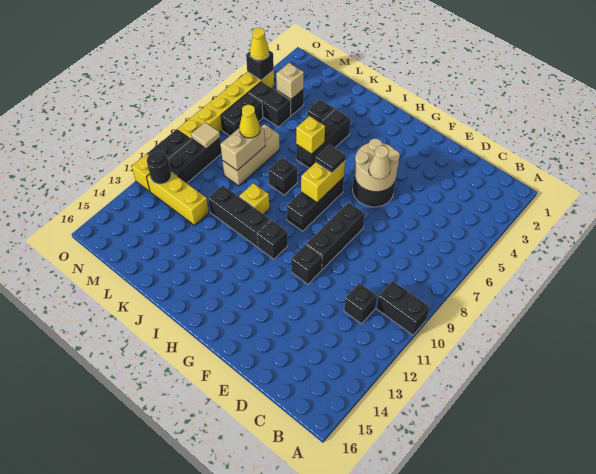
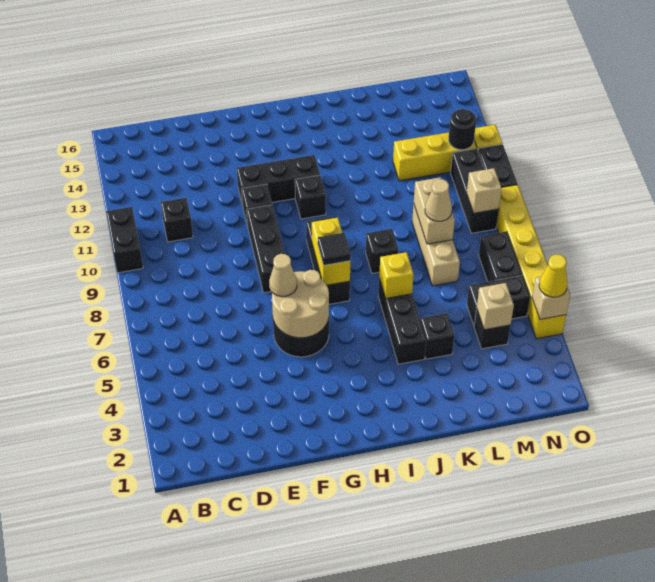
black brick A10:B10 level 1 -> black brick A10:A11 level 1
black brick I11:K11 level 1 -> black brick F12:H12 level 1
yellow brick J10 level 1 -> none
yellow cone L8 level 3 -> tan cone L8 level 3
tan tile N9 level 2 -> tan brick N9 level 2
black brick O4 level 2 -> tan brick O4 level 2

